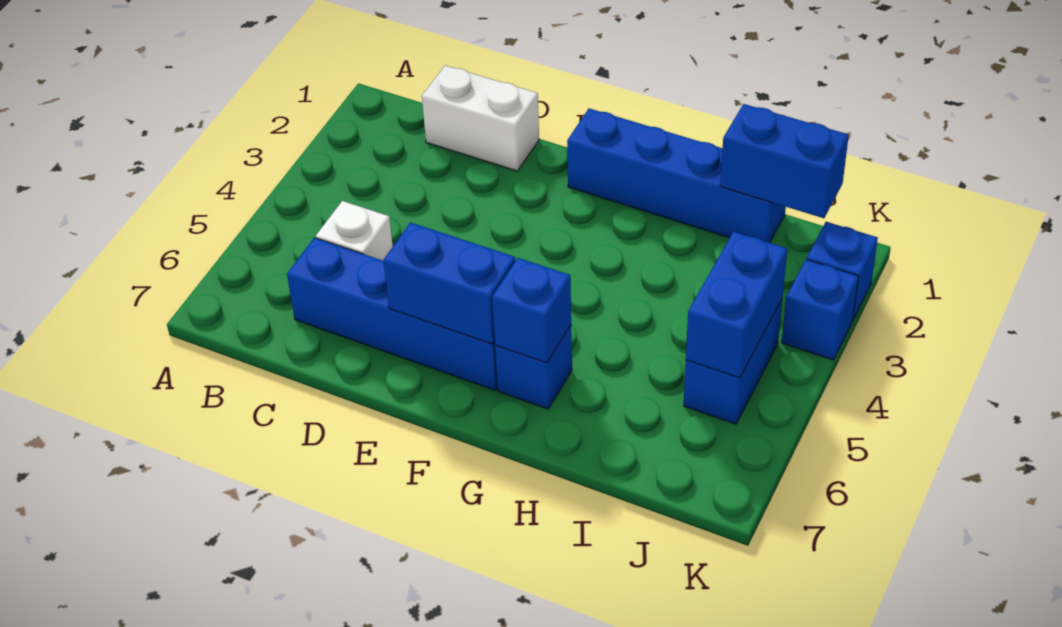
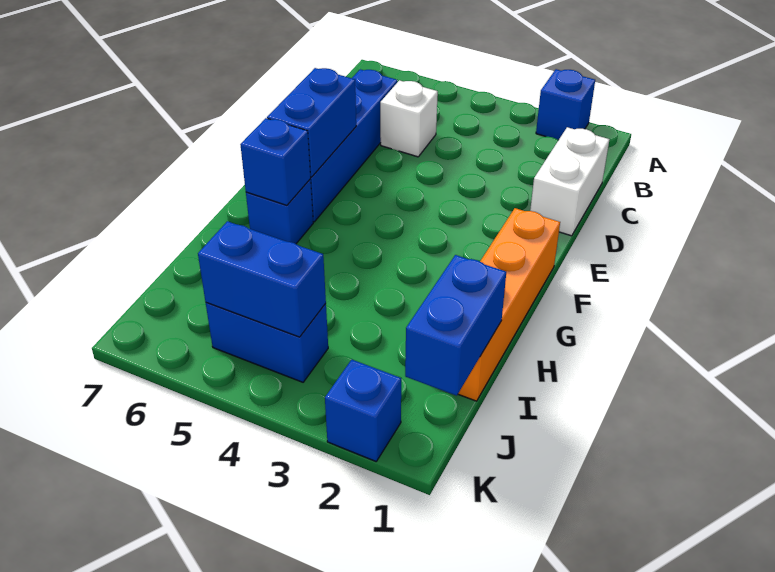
blue brick F1:I1 level 1 -> orange brick F1:I1 level 1
blue brick K3 level 1 -> blue brick A2 level 1

